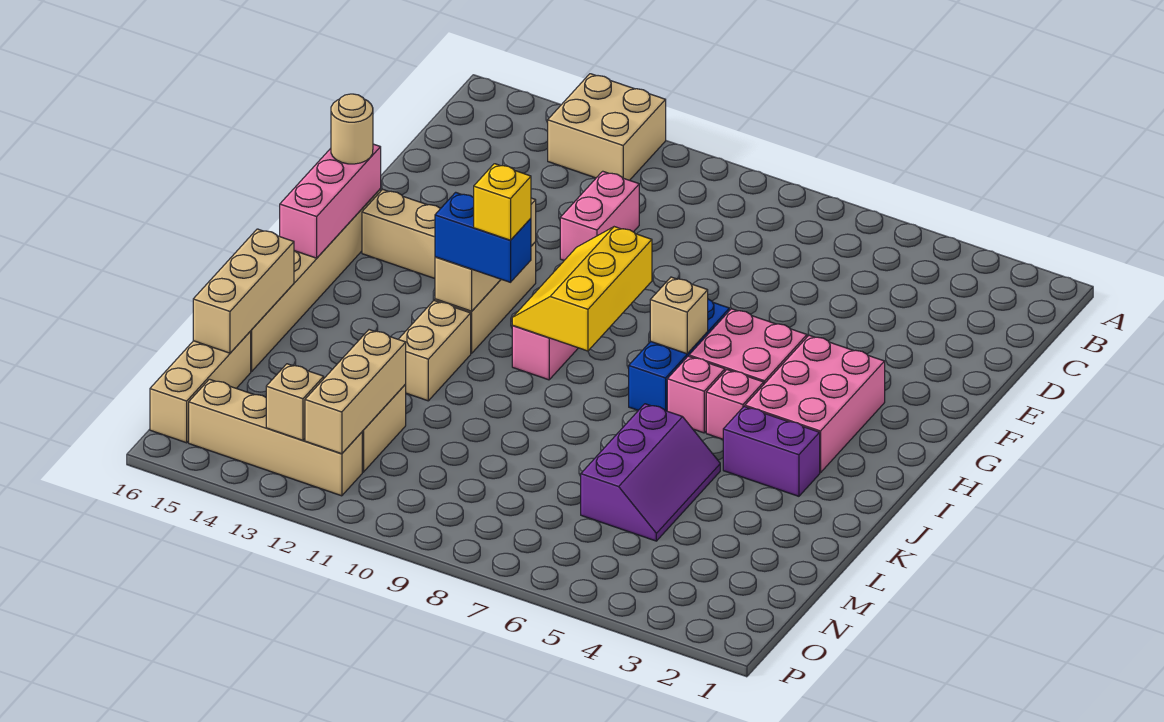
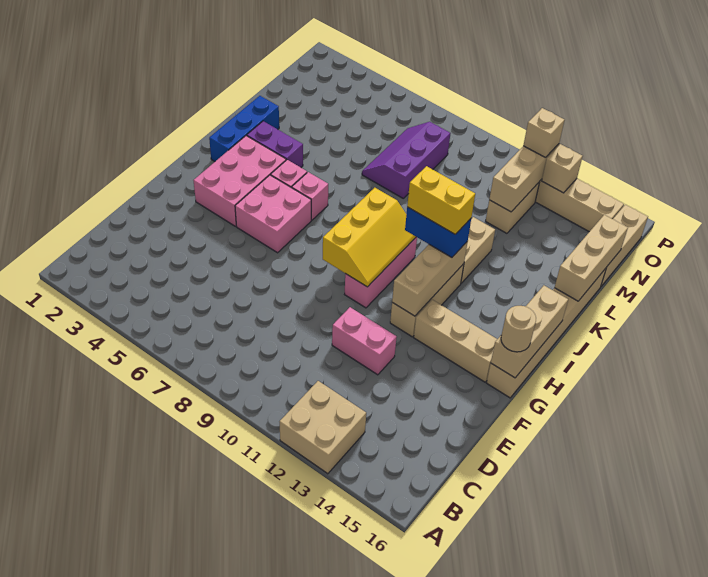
pink brick D11:E11 level 1 -> pink brick E11:E12 level 1
blue brick G7:I7 level 1 -> blue brick I2:K2 level 1
pink brick G16:I16 level 2 -> tan brick G16:I16 level 2
tan brick H7 level 2 -> tan brick O12 level 3
yellow brick I11 level 4 -> yellow brick I11:I12 level 4
purple slope K5:M6 level 1 top 6 -> purple slope L7:N8 level 1 top 8

